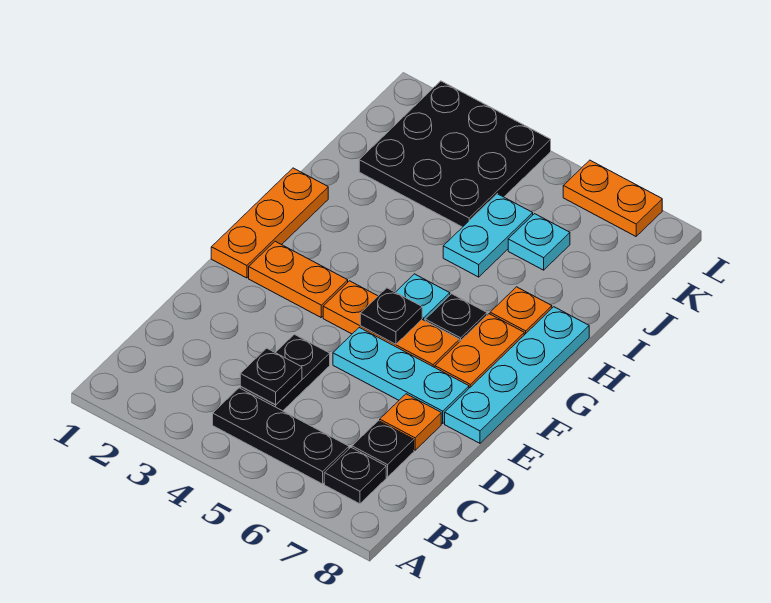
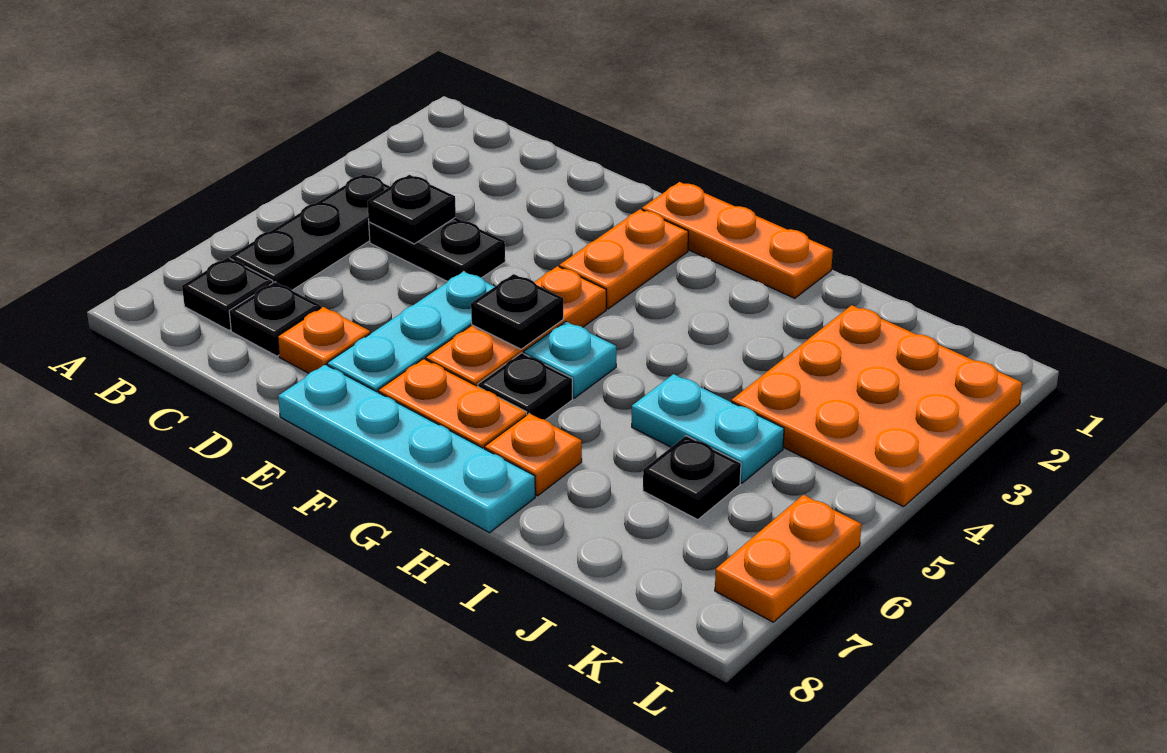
black plate J2:L4 level 1 -> orange plate J2:L4 level 1
cyan plate J6 level 1 -> black plate J6 level 1

